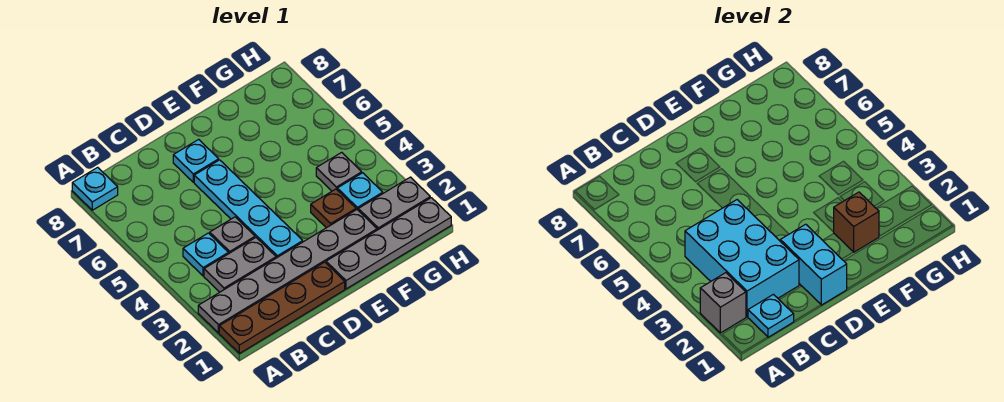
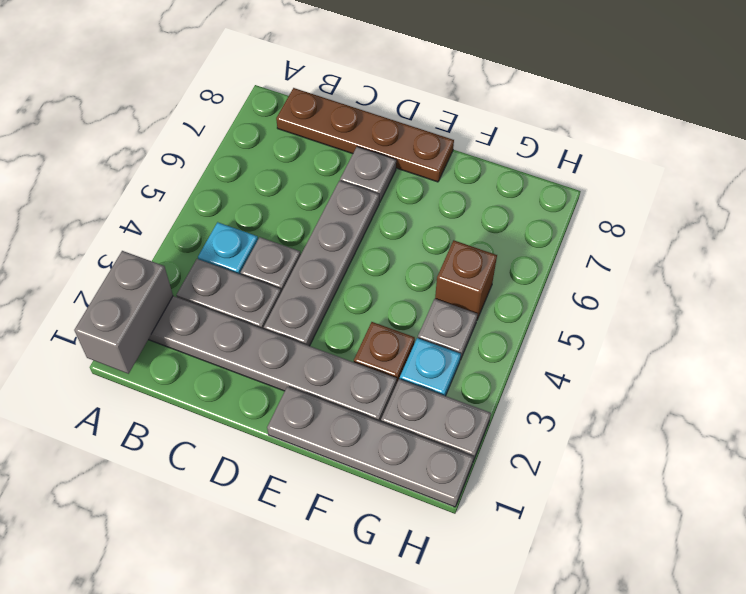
brown plate A1:D1 level 1 -> brown plate B8:E8 level 1
grey brick A2 level 2 -> grey brick A1:A2 level 2
cyan plate A8 level 1 -> none
cyan plate B1 level 2 -> none
cyan brick B2:C4 level 2 -> none
cyan brick D1:D2 level 2 -> none
cyan plate D3:D6 level 1 -> grey plate D3:D6 level 1
cyan plate D7 level 1 -> grey plate D7 level 1
brown brick F2 level 2 -> brown brick G5 level 1

